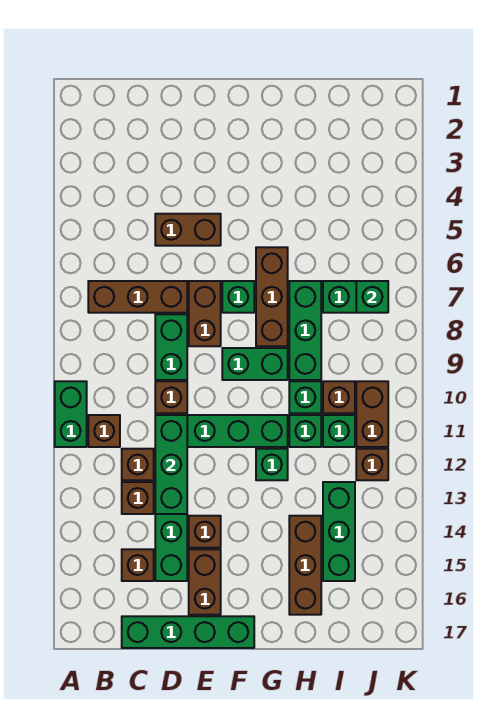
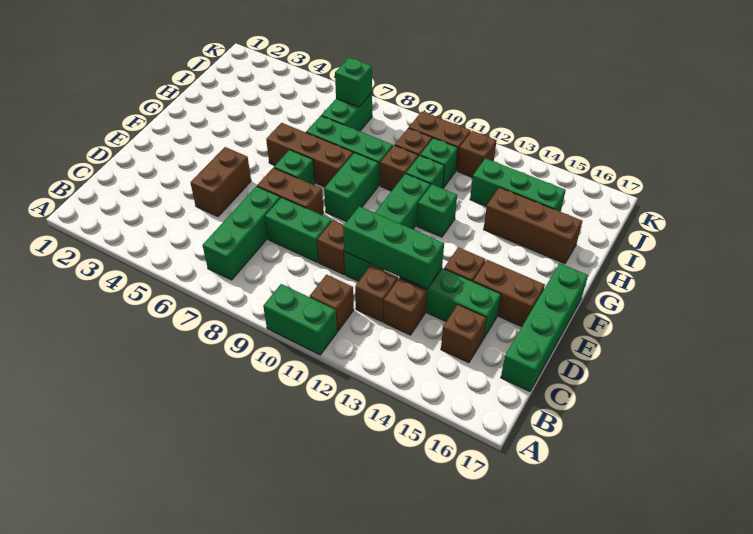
brown brick B7:D7 level 1 -> green brick B7:D7 level 1
green brick H10 level 1 -> brown brick H10 level 1

